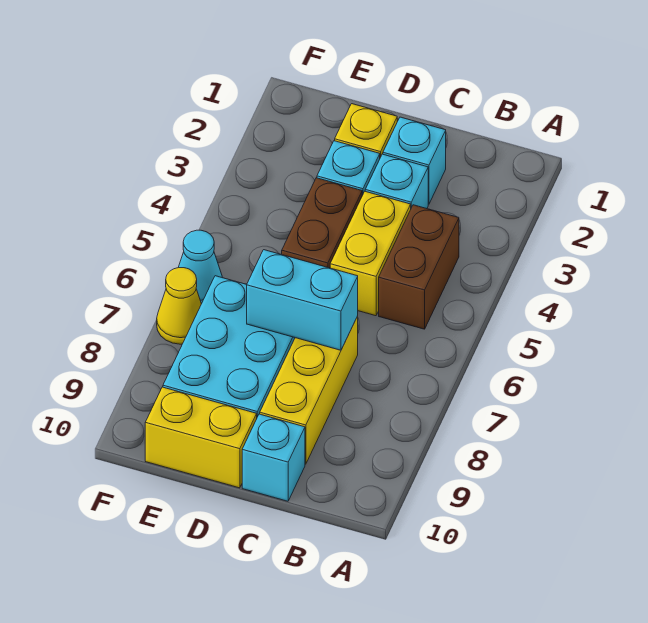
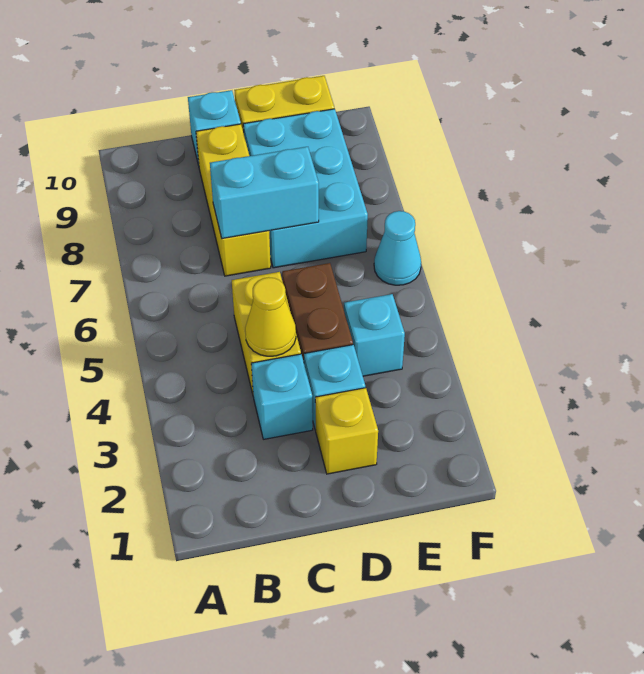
brown brick B4:B5 level 1 -> none
cyan brick C2 level 1 -> cyan brick E4 level 1
yellow cone F7 level 1 -> yellow cone C4 level 2

